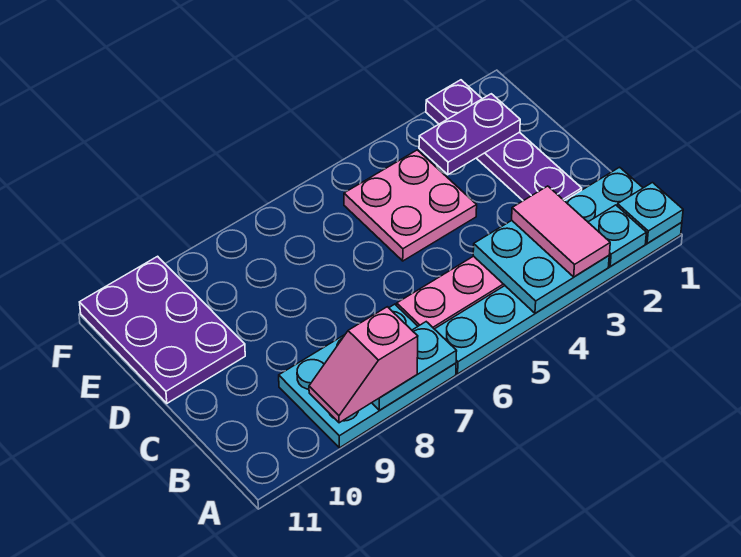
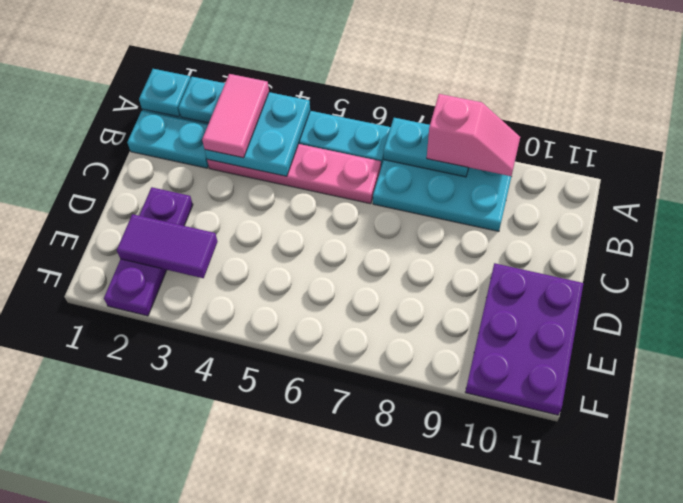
purple plate C2:F2 level 1 -> purple plate D2:F2 level 1
pink plate D4:E5 level 1 -> none
purple plate E2:E3 level 2 -> purple tile E2:E3 level 2

